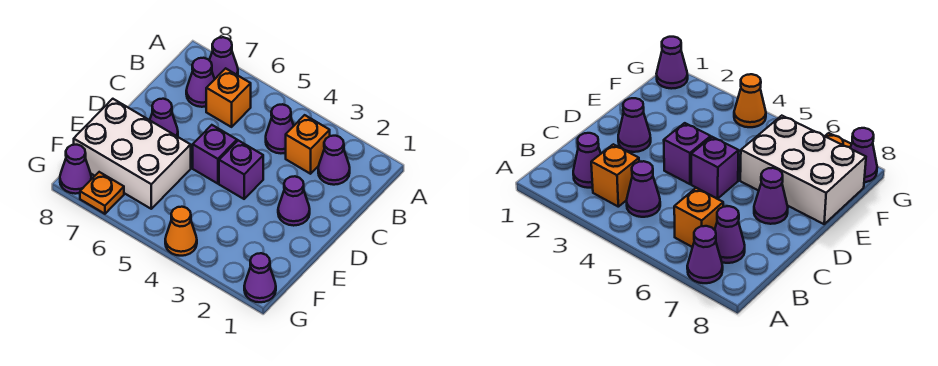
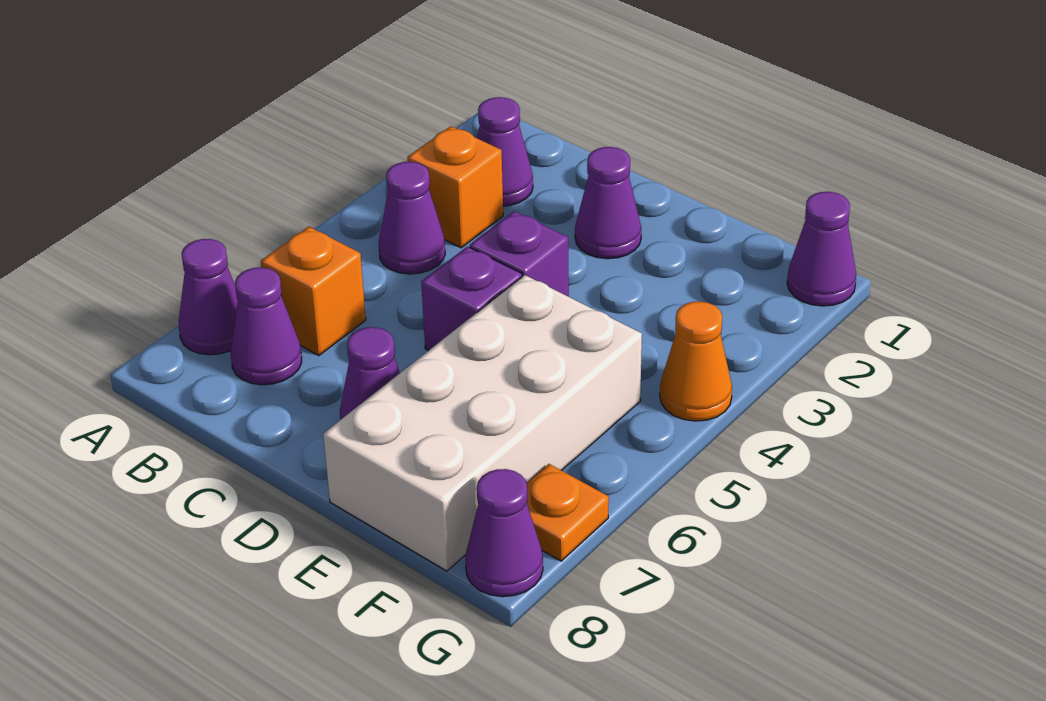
white brick E6:F8 level 1 -> white brick E5:F8 level 1

